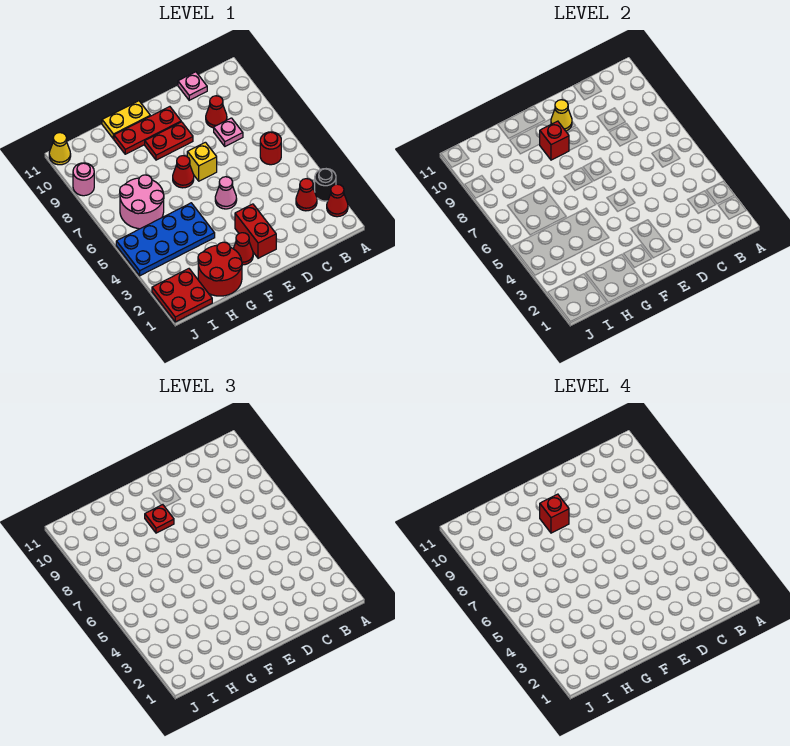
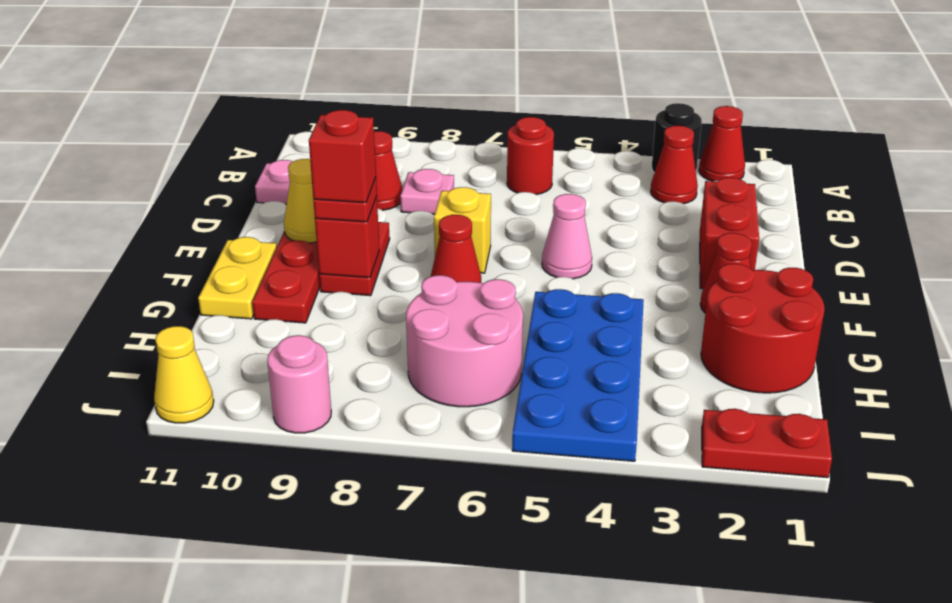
red brick E2:E3 level 1 -> red brick D2:E2 level 1
red plate I1:J2 level 1 -> red plate J1:J2 level 1

